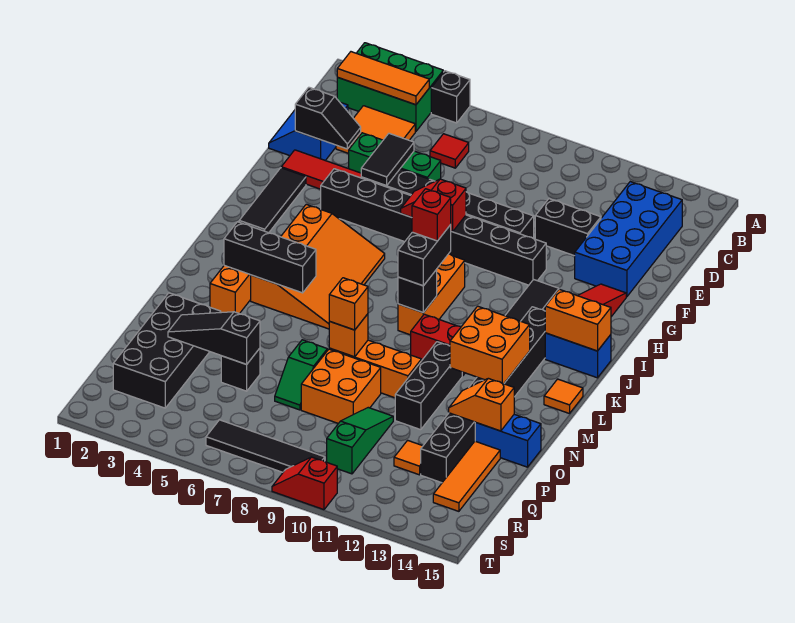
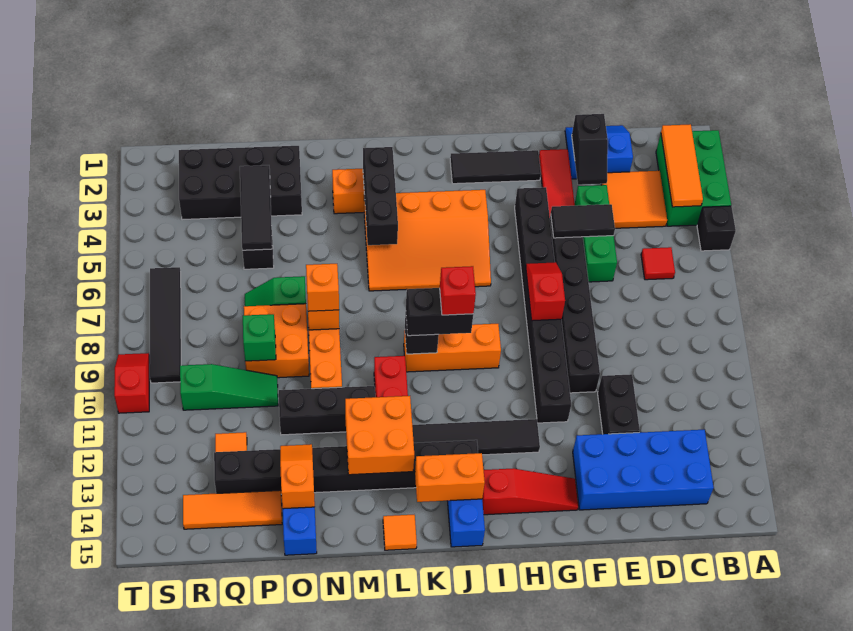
orange brick J14:J15 level 2 -> orange brick J14:K14 level 2
black slope P3:P5 level 2 top 5 -> black tile P3:P5 level 2
none -> green brick P9 level 2

